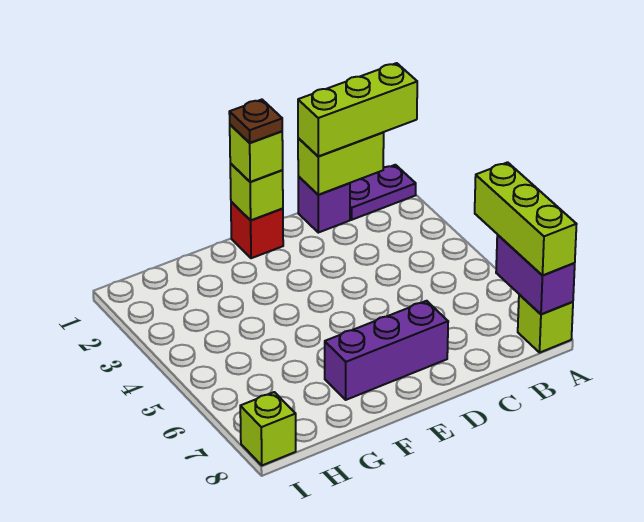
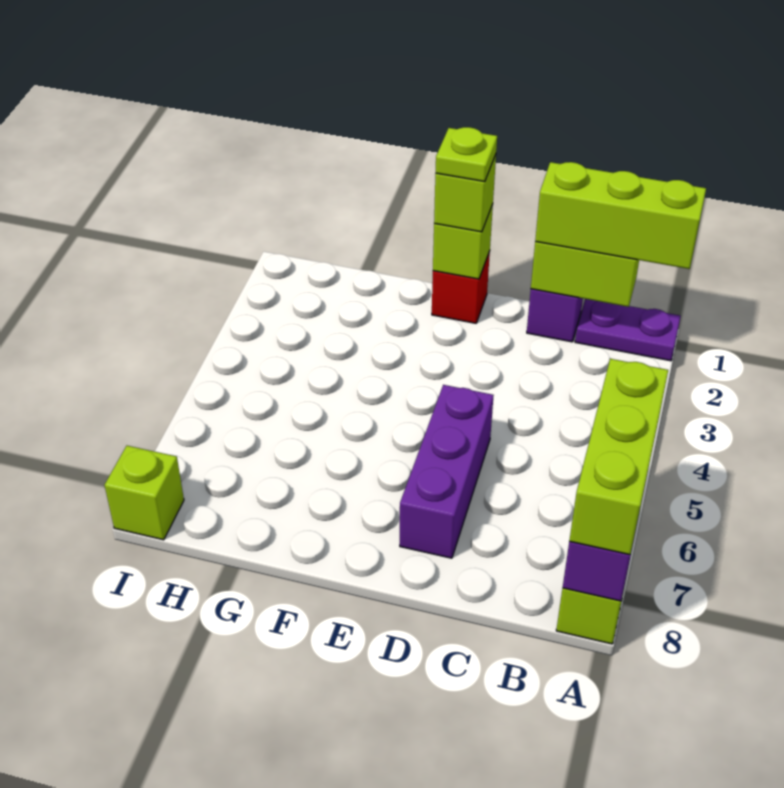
purple brick D7:F7 level 1 -> purple brick D5:D7 level 1
brown plate E1 level 4 -> lime plate E1 level 4

